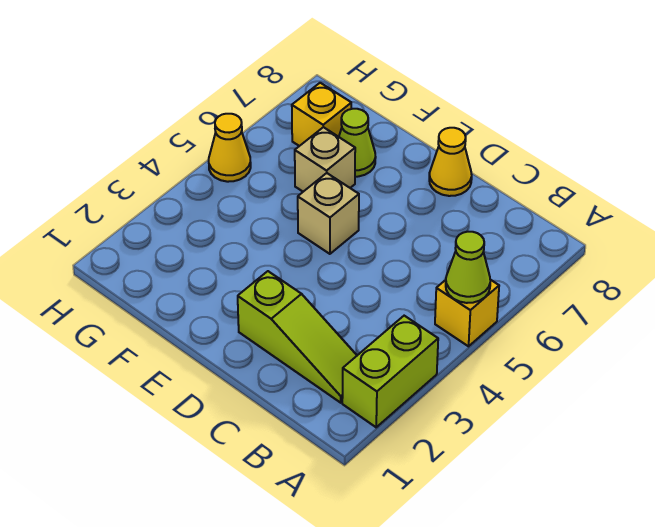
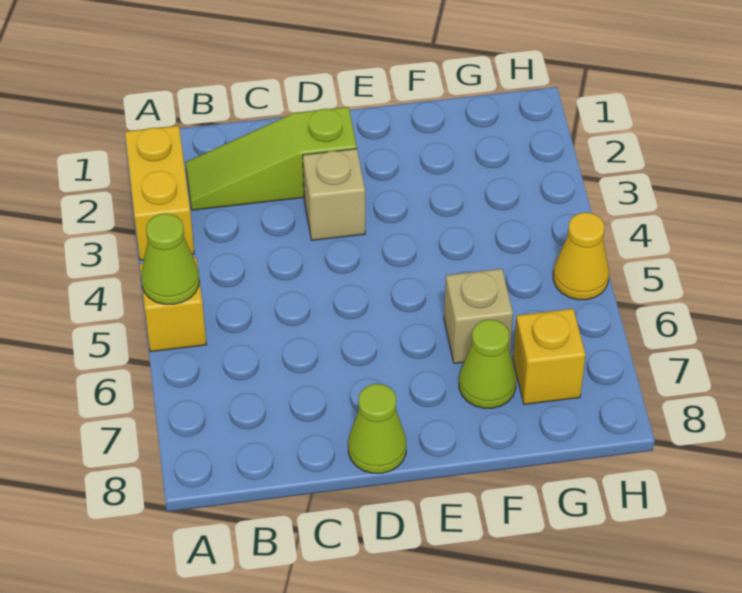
lime brick A2:A3 level 1 -> yellow brick A2:A3 level 1
yellow cone D8 level 1 -> lime cone D8 level 1
tan brick E5 level 1 -> tan brick D3 level 1

